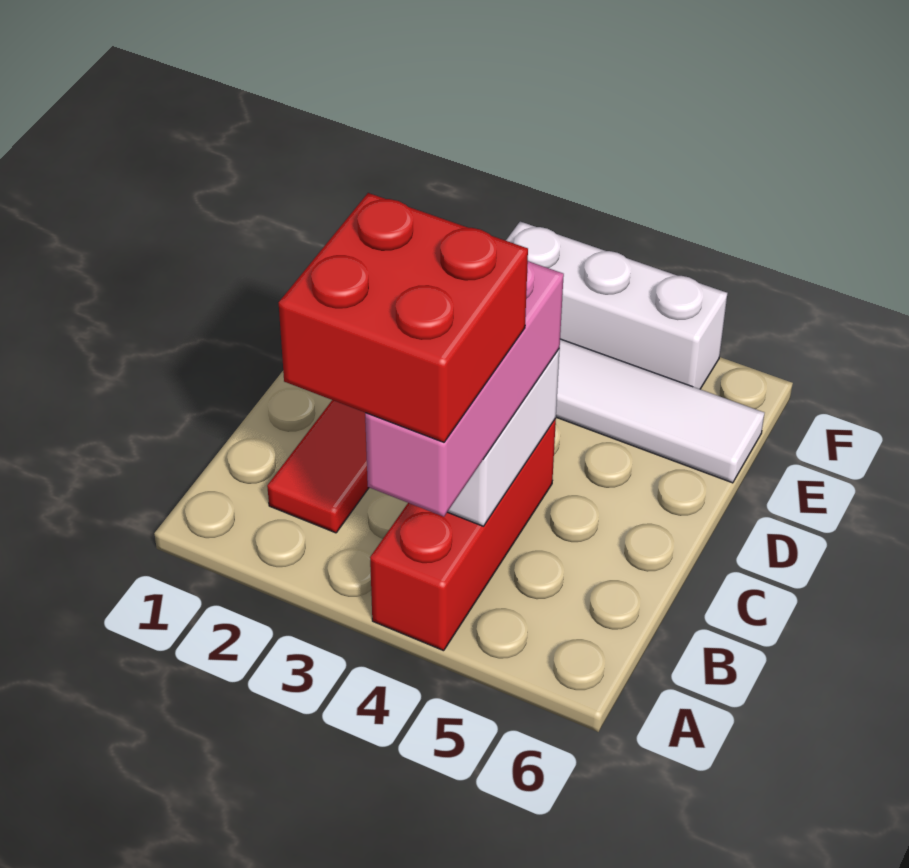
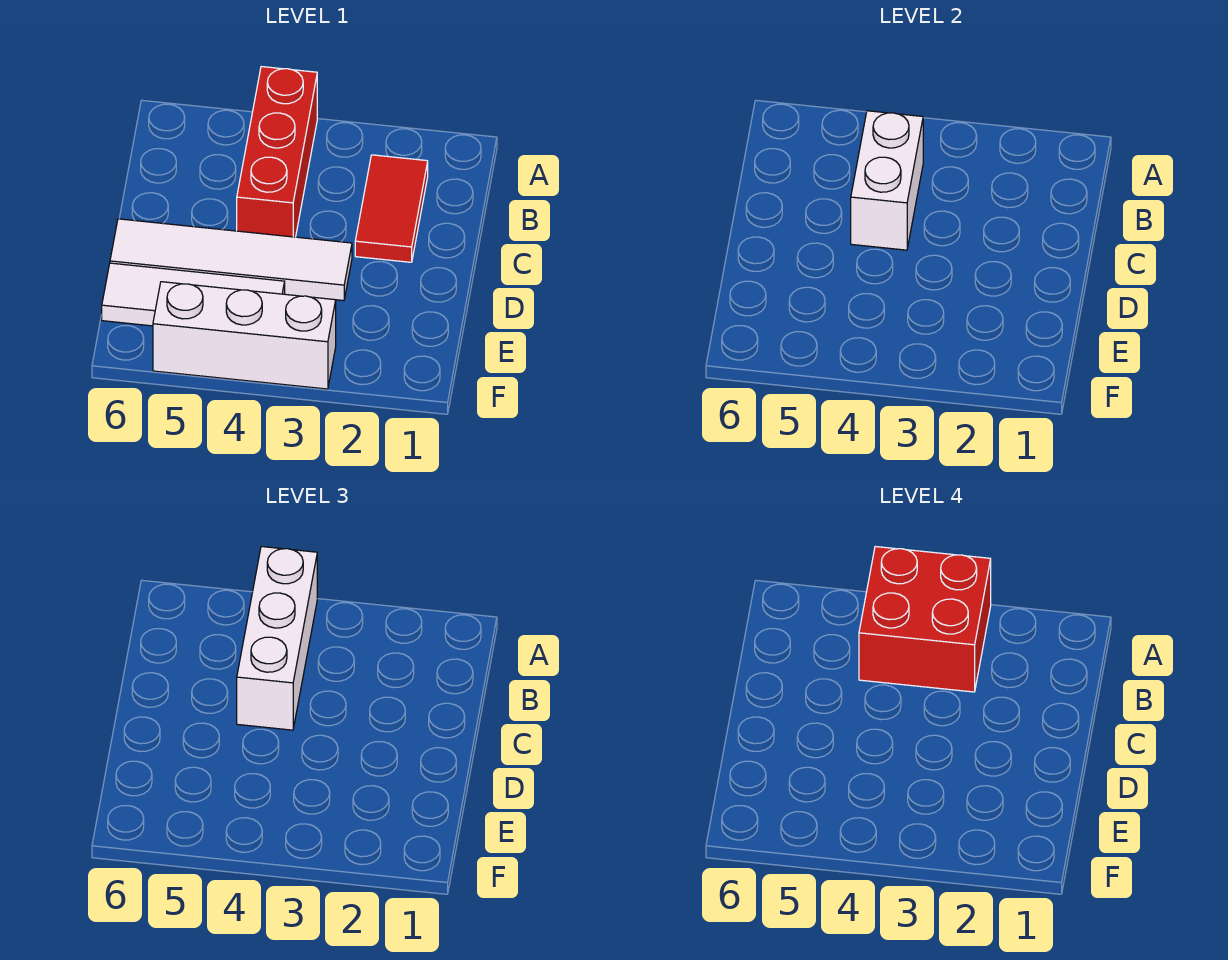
pink brick A4:C4 level 3 -> white brick A4:C4 level 3
none -> white tile D3:D6 level 1

